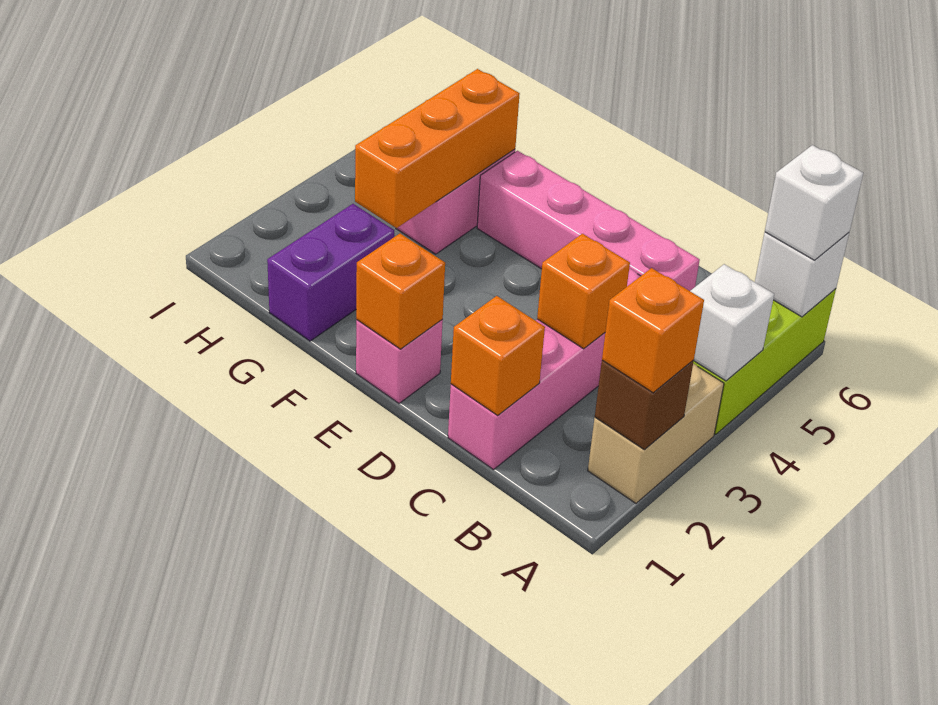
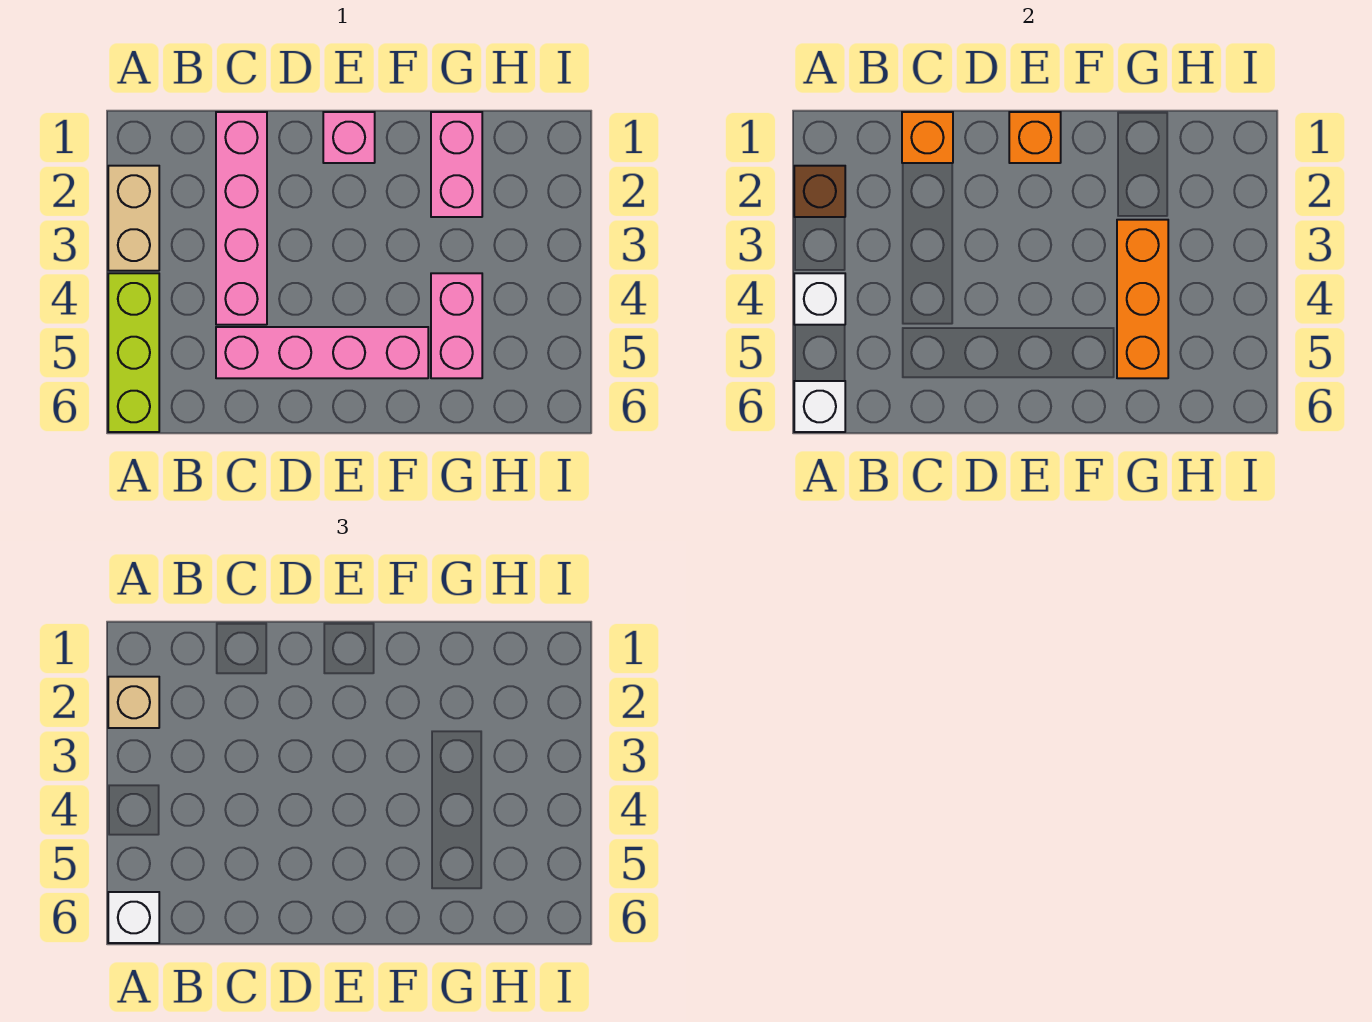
orange brick A2 level 3 -> tan brick A2 level 3
orange brick C3 level 2 -> none
purple brick G1:G2 level 1 -> pink brick G1:G2 level 1

